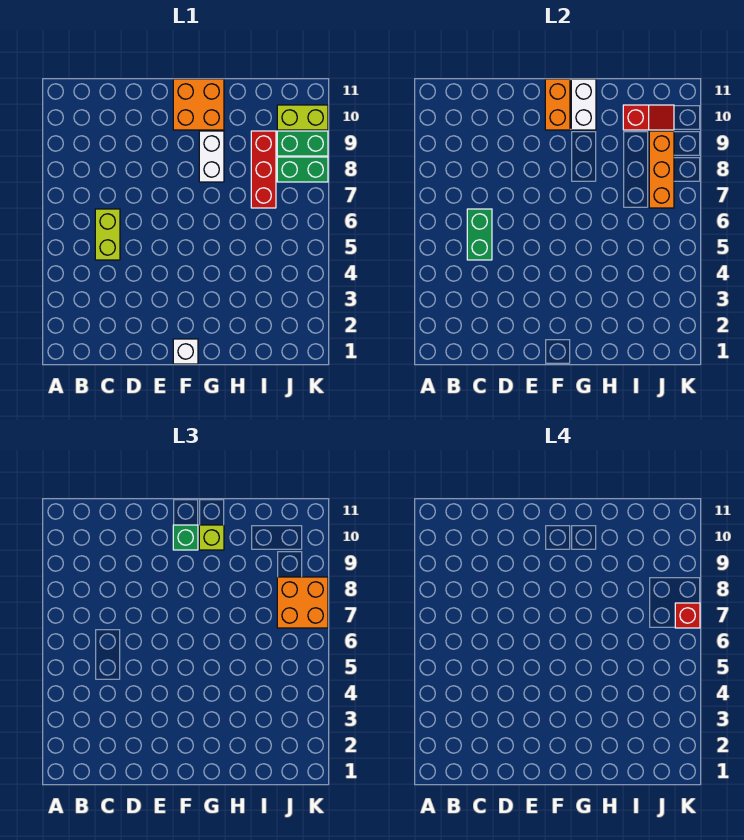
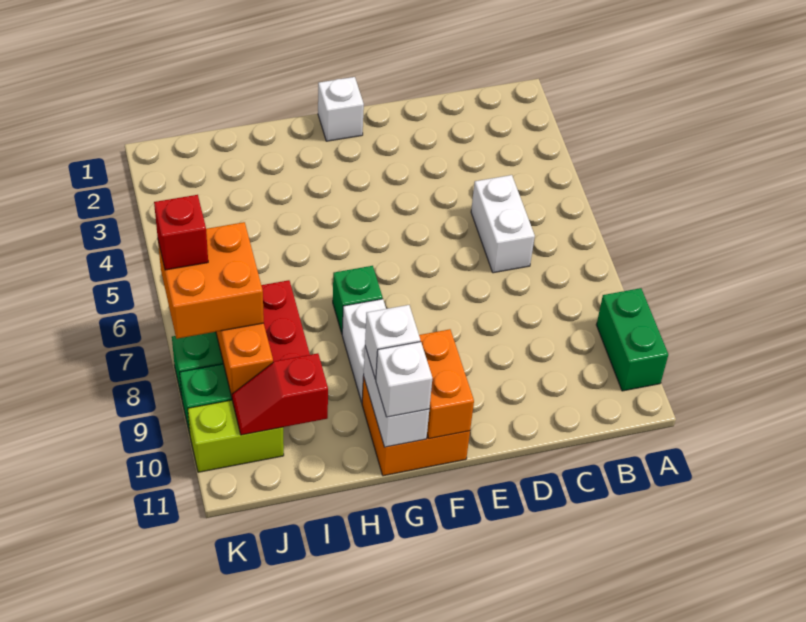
lime brick C5:C6 level 1 -> white brick C5:C6 level 1
green brick C5:C6 level 2 -> green brick A9:A10 level 1
green brick F10 level 3 -> green brick G7 level 1
lime brick G10 level 3 -> white brick G10 level 3
none -> white brick G11 level 3

